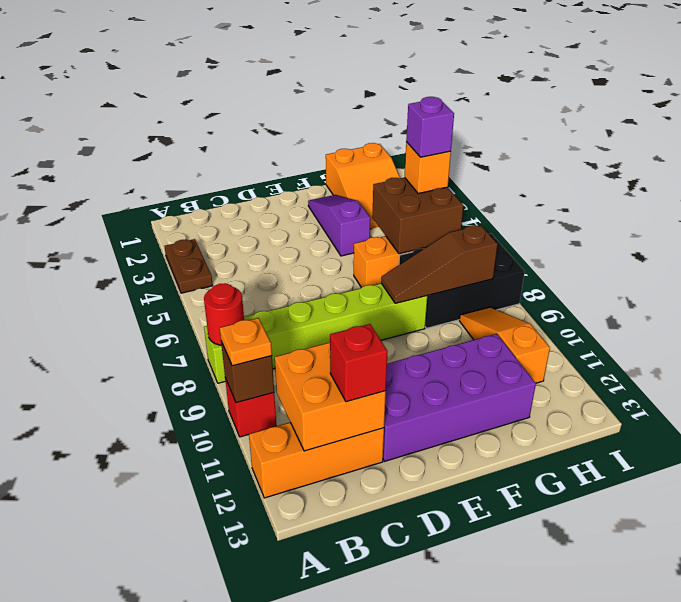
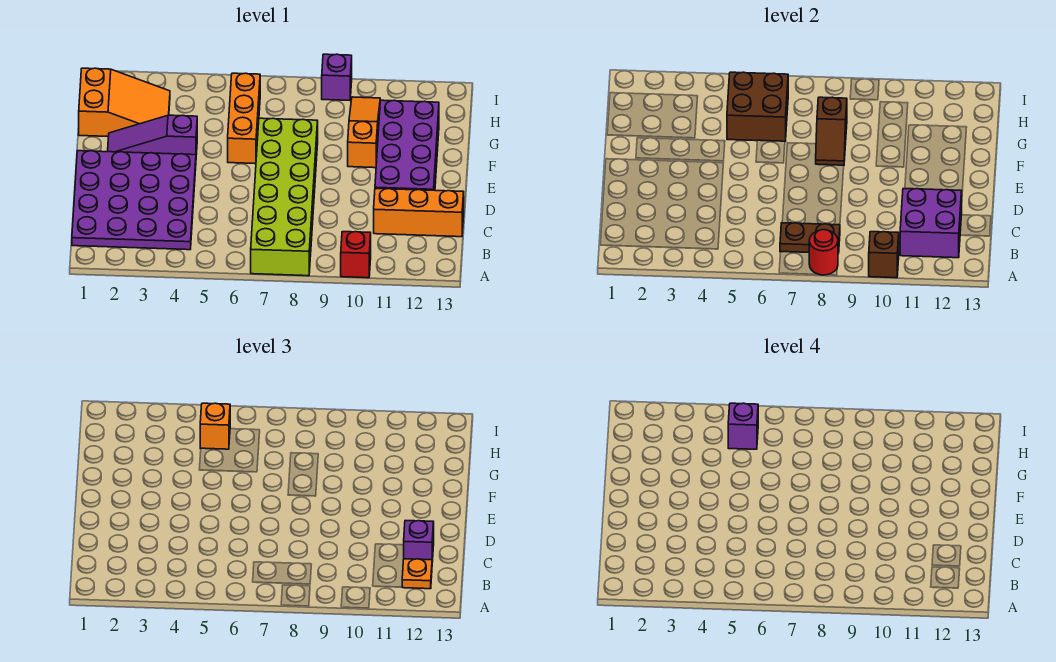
brown plate A3:A4 level 1 -> brown plate B7:B8 level 2
lime brick A8:F8 level 1 -> lime brick A7:F8 level 1
orange plate A10 level 3 -> orange plate B12 level 3
orange brick A12:C12 level 1 -> orange brick C11:C13 level 1
none -> purple plate B1:E4 level 1
orange brick B11:C12 level 2 -> purple brick B11:C12 level 2
red brick C12 level 3 -> purple brick C12 level 3
brown slope F8:H8 level 2 top H -> brown slope F8:G8 level 2 top G
black brick G7:I8 level 1 -> none
orange slope H9:H11 level 1 top 11 -> orange slope F10:H10 level 1 top F
none -> purple brick I9 level 1

